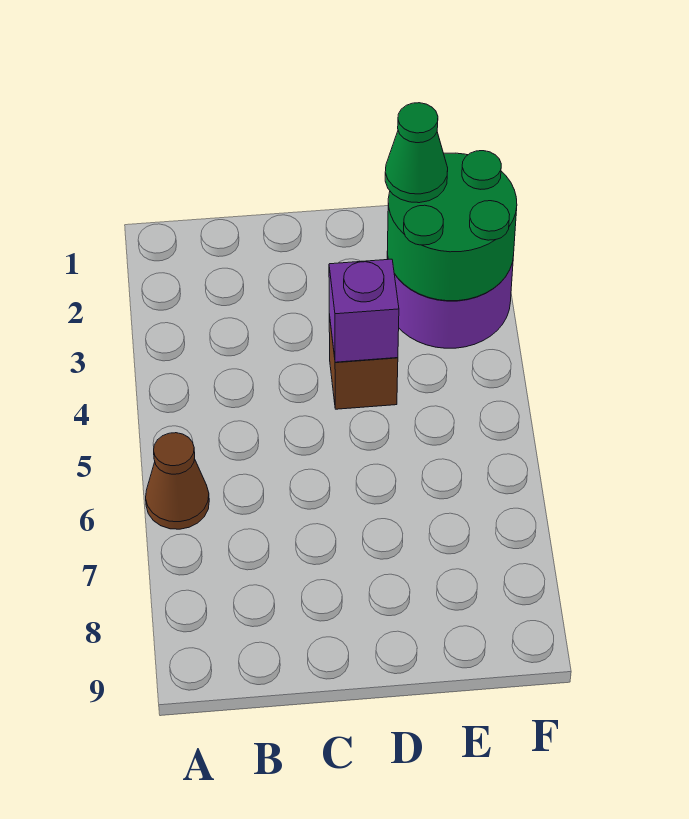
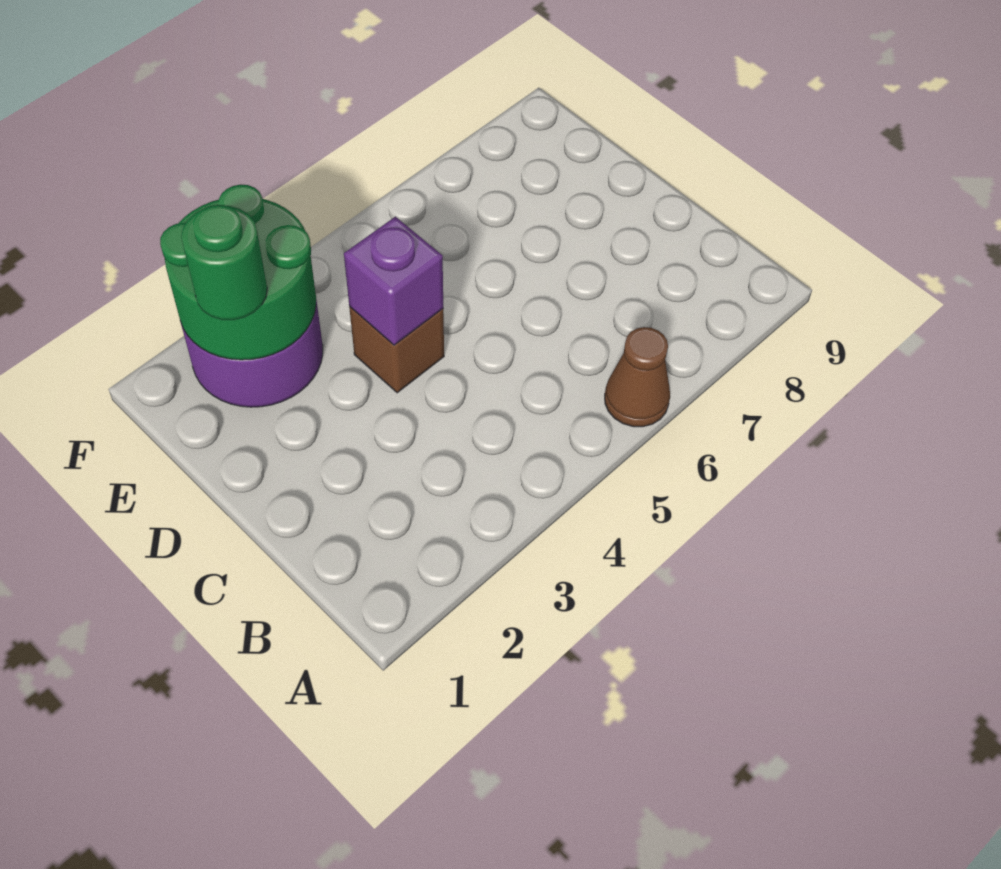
green cone E2 level 3 -> green round brick E2 level 3

